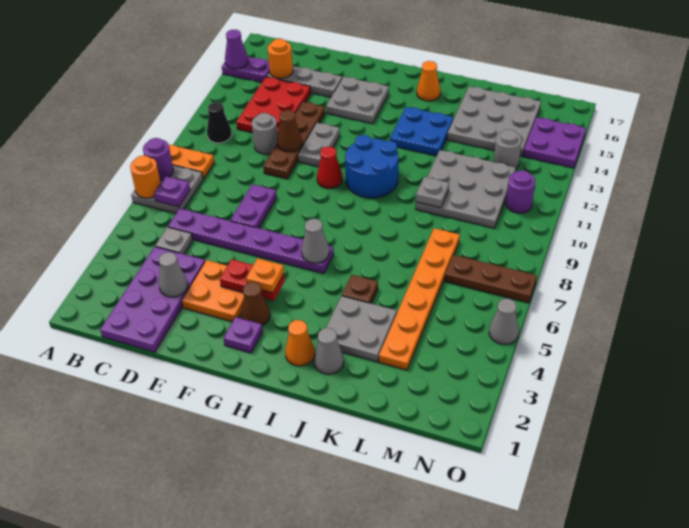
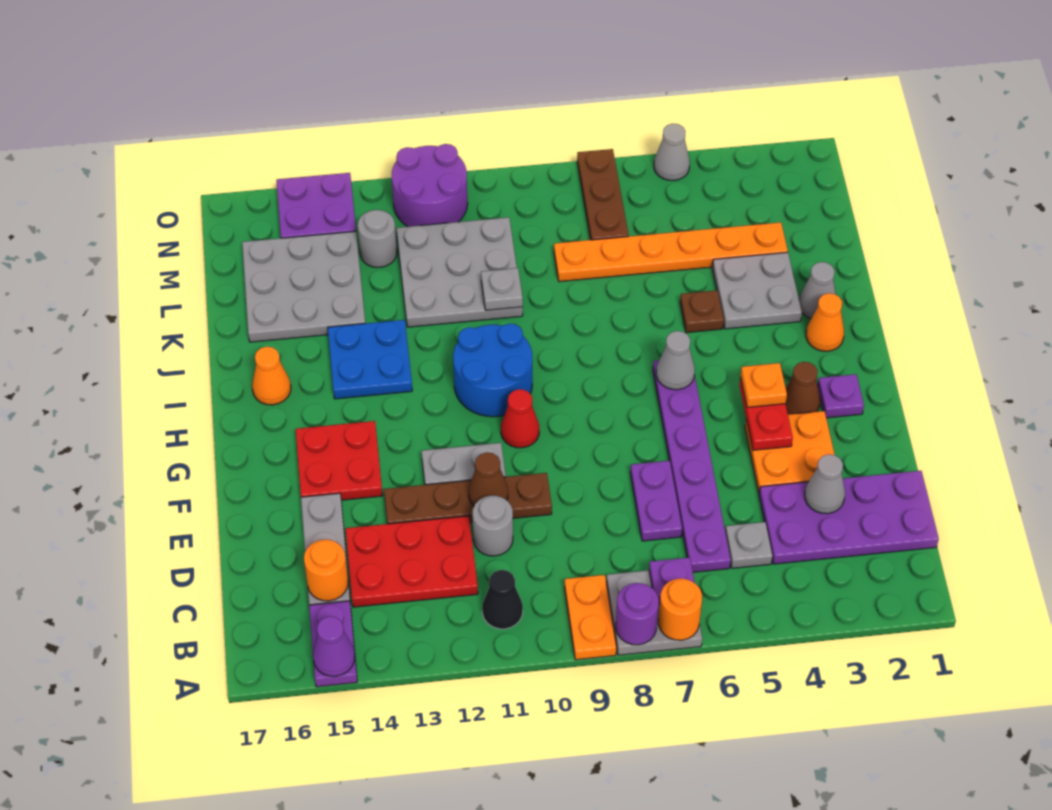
purple plate E7:E8 level 1 -> purple plate D7:E7 level 1
grey plate F14:G15 level 1 -> red plate F14:G15 level 1
purple round brick N11 level 1 -> purple round brick N11:O12 level 1

